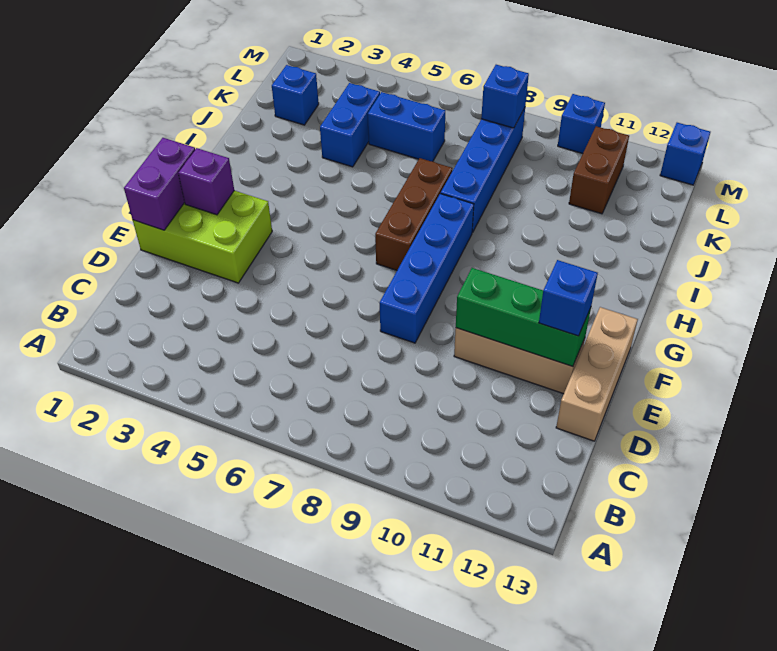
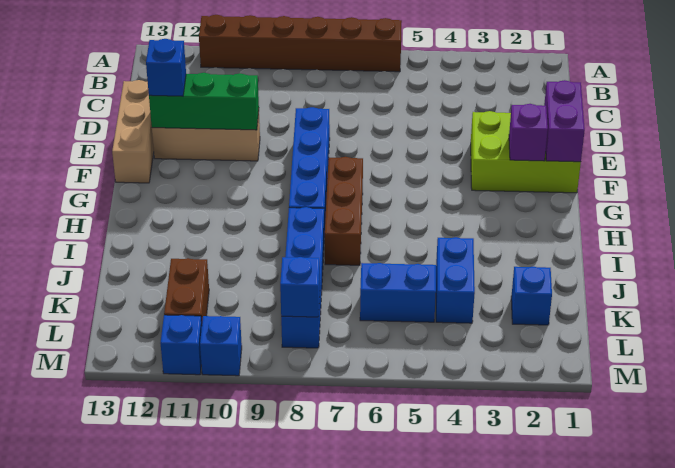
none -> brown brick A6:A11 level 1
blue brick M13 level 1 -> blue brick M11 level 1

